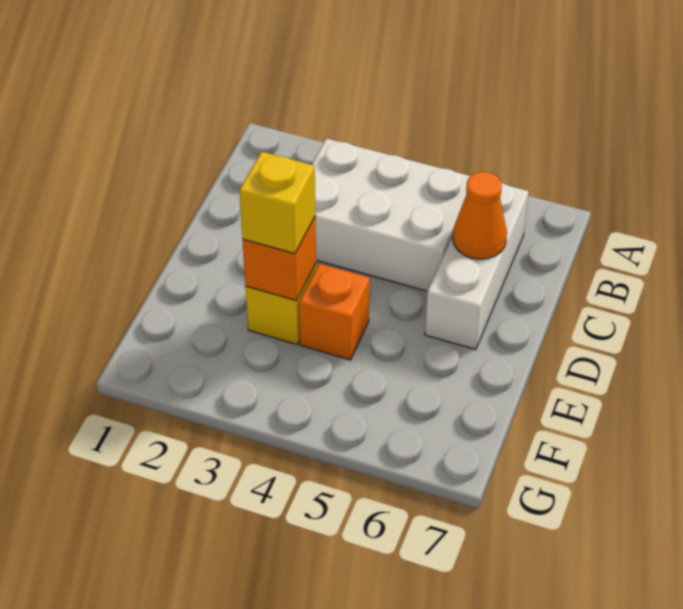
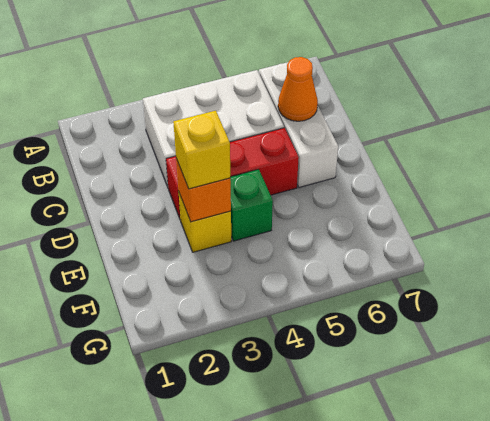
none -> red brick D3:D5 level 1
orange brick E4 level 1 -> green brick E4 level 1

